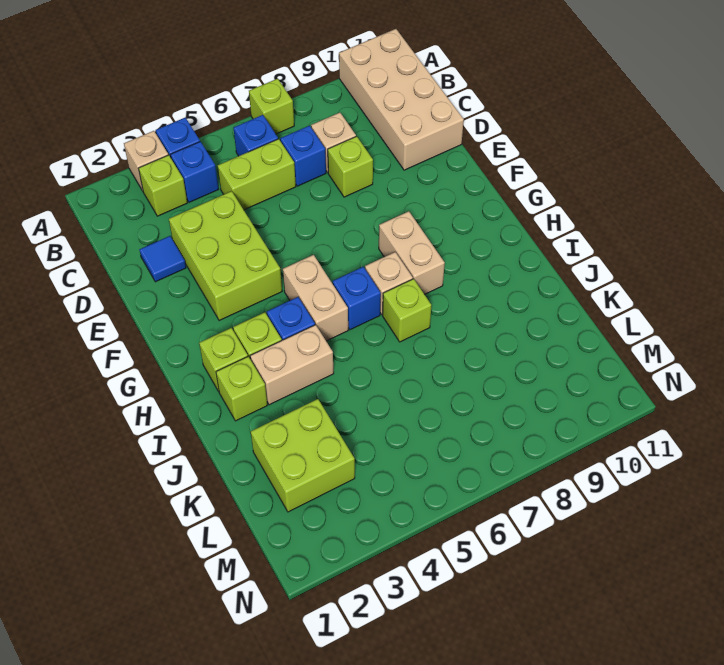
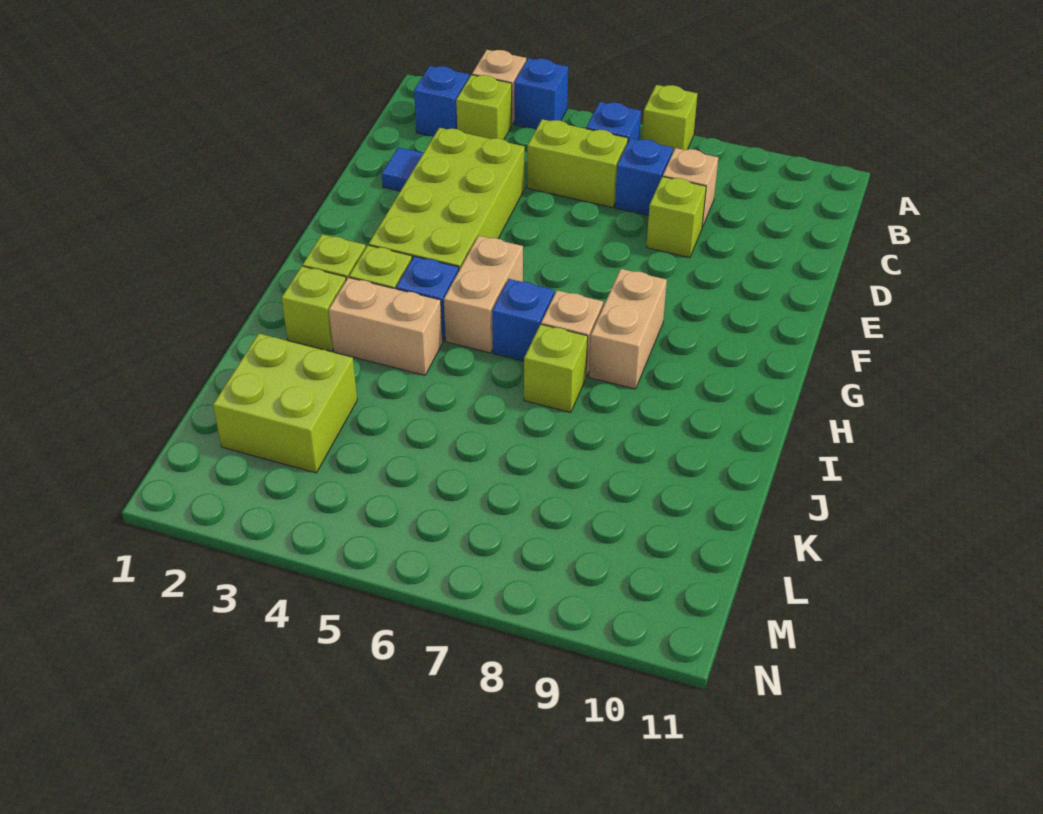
tan brick A10:D11 level 1 -> none
blue brick B4 level 1 -> blue brick B2 level 1
lime brick D3:F4 level 1 -> lime brick D3:G4 level 1

